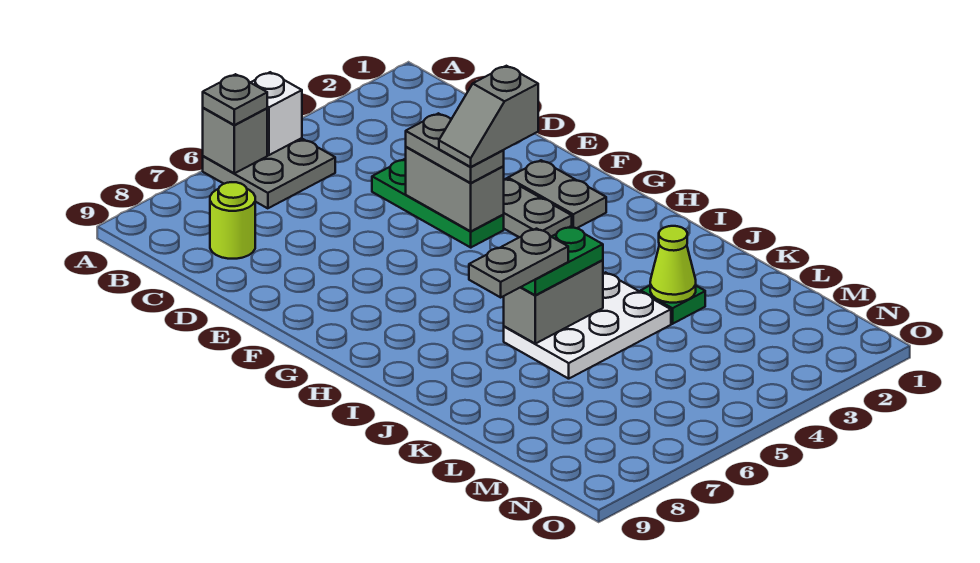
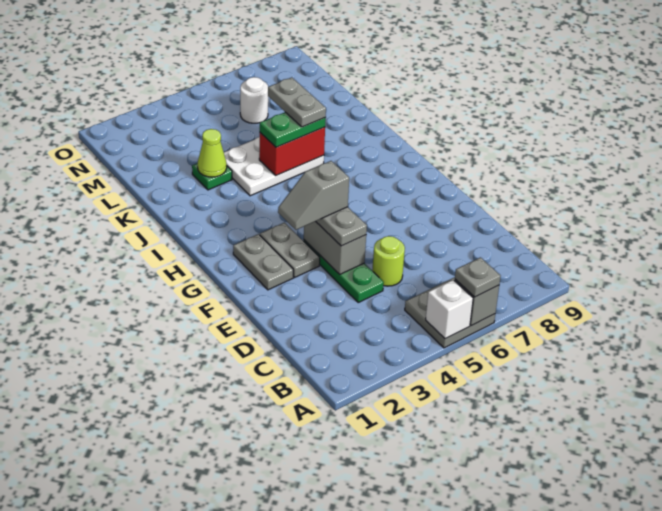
lime round brick C8 level 1 -> lime round brick D5 level 1
grey slope F3:F4 level 4 top 3 -> grey slope F3:F4 level 4 top 4
grey brick J5:J6 level 2 -> red brick J5:J6 level 2
grey plate J6:J7 level 4 -> grey plate J6:K6 level 4
none -> white round brick M6 level 1

